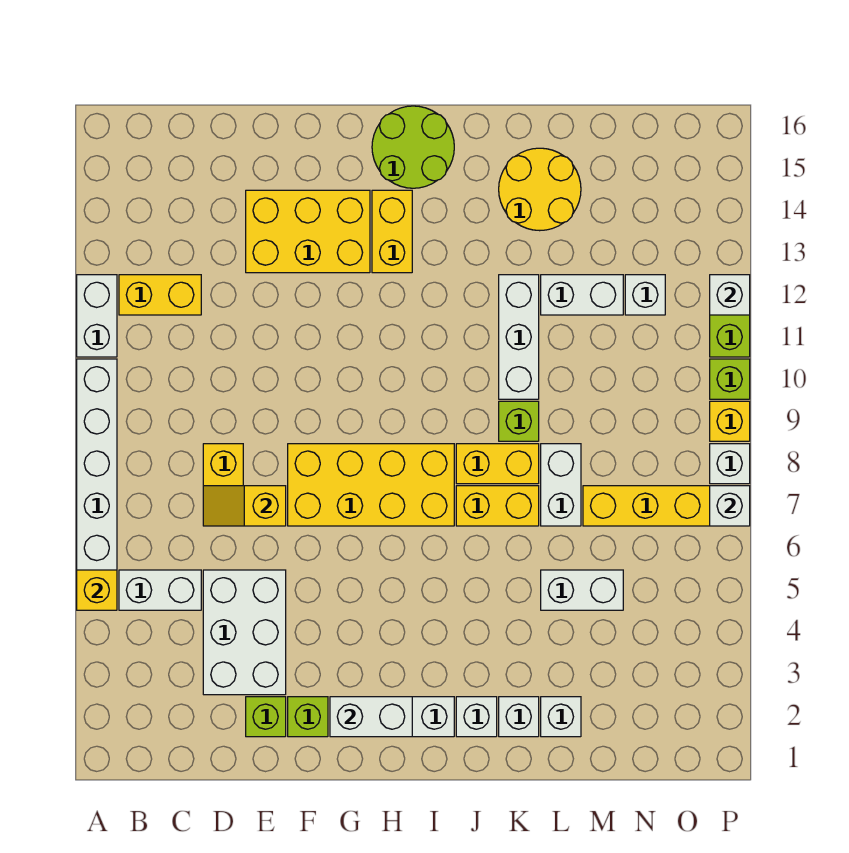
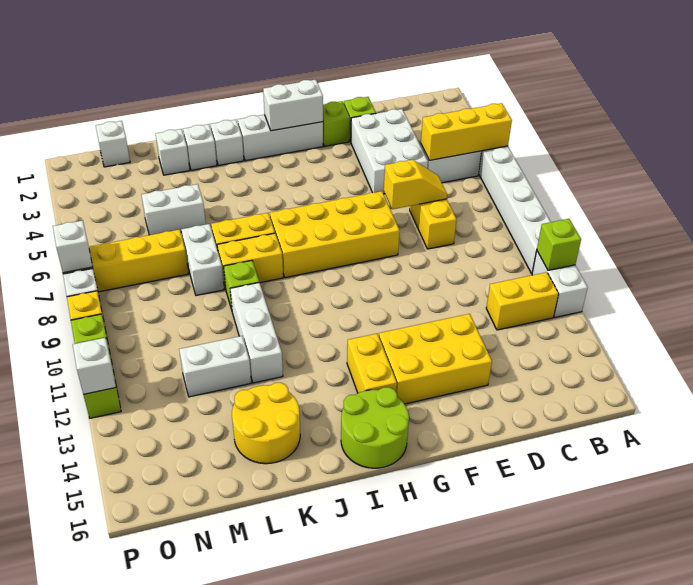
yellow brick A5 level 2 -> yellow brick A5:C5 level 2
none -> lime brick A11 level 2
white brick N12 level 1 -> white brick N1 level 1

